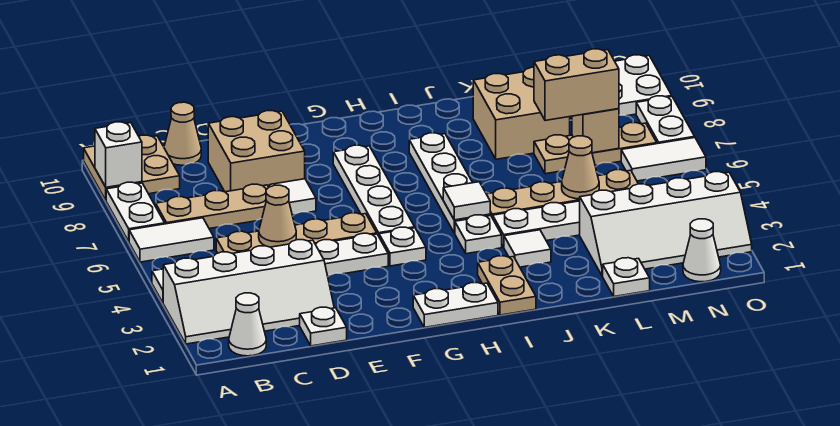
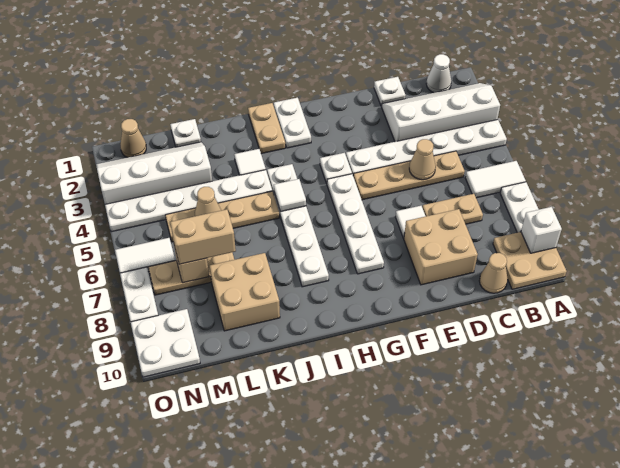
tan plate B7:D7 level 1 -> tan plate C7:D7 level 1
white plate G1:H1 level 1 -> white plate H1:H2 level 1
white cone N1 level 1 -> tan cone N1 level 1

